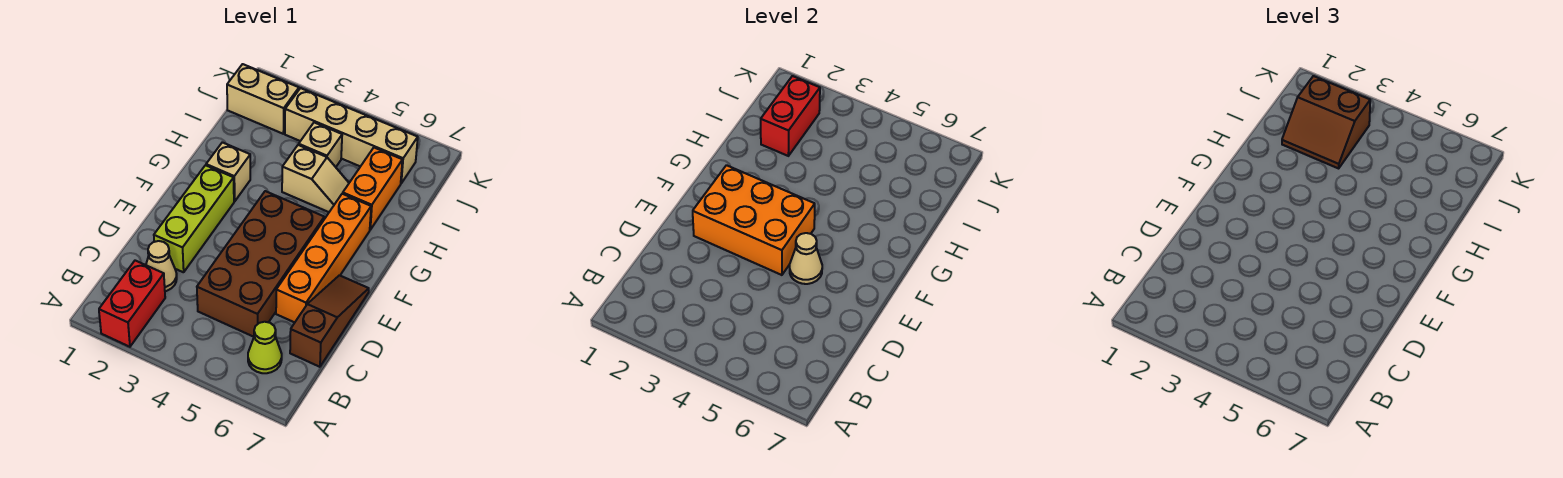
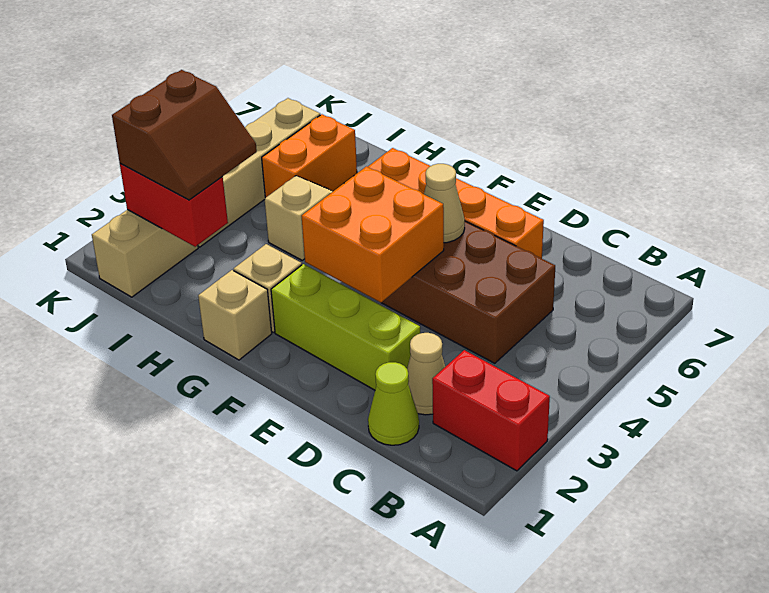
lime cone B6 level 1 -> lime cone C1 level 1
brown slope C7:E7 level 1 top C -> none
orange brick E2:F4 level 2 -> orange brick E3:F4 level 2
orange brick H6:I6 level 1 -> orange brick I5:I6 level 1
tan brick I4 level 1 -> tan brick G1 level 1

